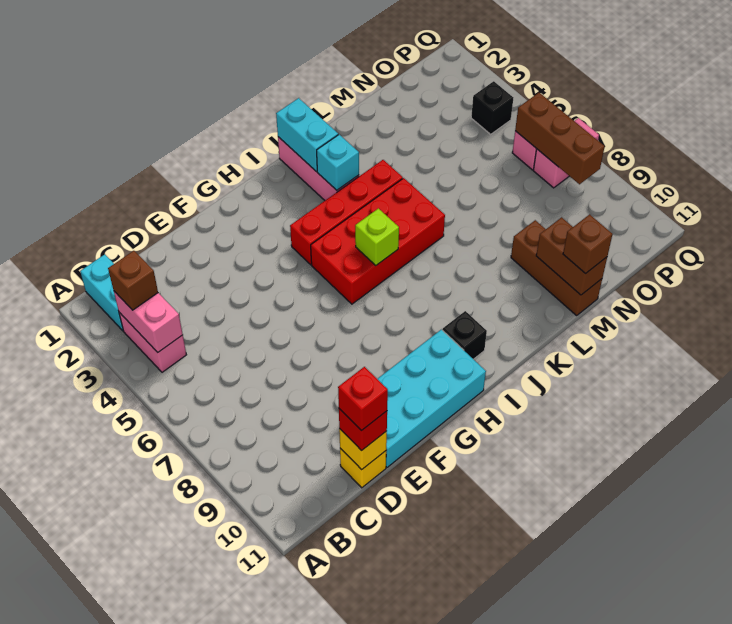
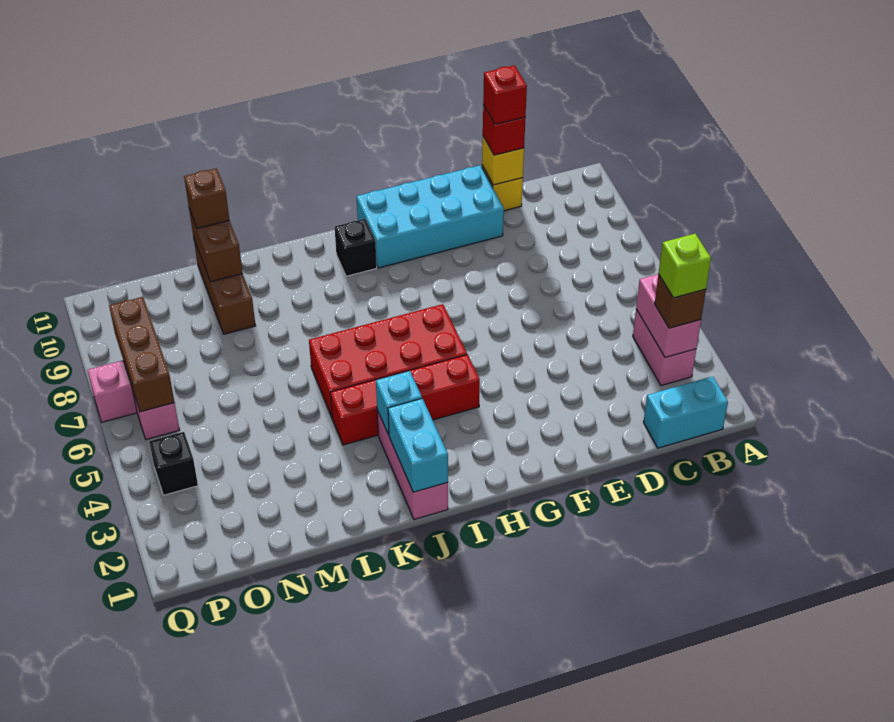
cyan brick B1:B2 level 1 -> cyan brick B1:C1 level 1
lime brick I6 level 2 -> lime brick B3 level 4

